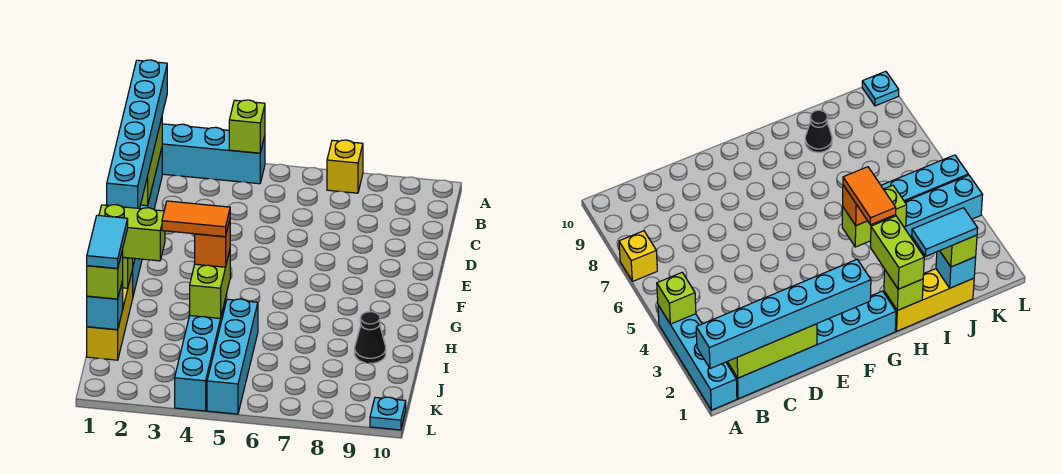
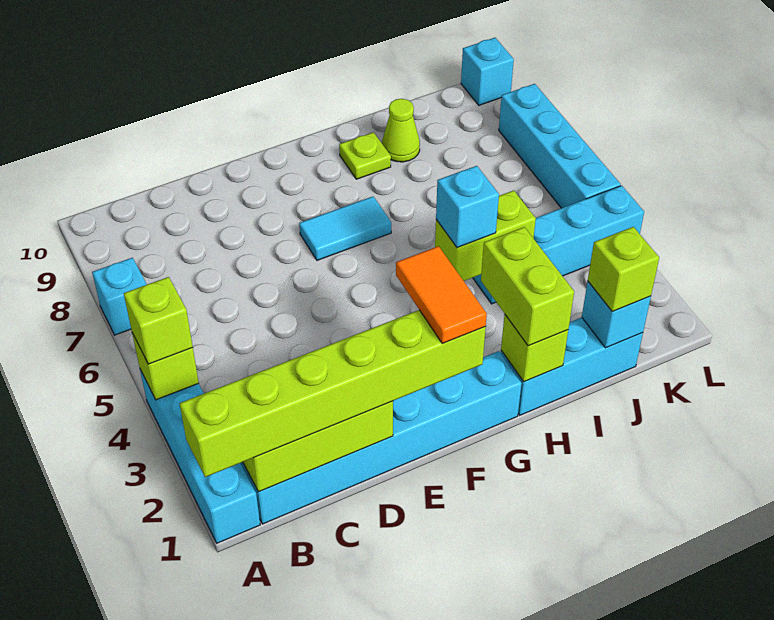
cyan brick A1:F1 level 3 -> lime brick A1:F1 level 3
none -> lime brick A4 level 3
yellow brick A7 level 1 -> cyan brick A7 level 1
yellow brick H1:J1 level 1 -> cyan brick H1:J1 level 1
orange tile H3:H4 level 4 -> orange tile F1:F2 level 4
orange brick H4 level 3 -> cyan brick H4 level 3
none -> lime plate H9 level 1
cyan tile I1:J1 level 4 -> cyan tile F7:G7 level 1
cyan brick I5:L5 level 1 -> cyan brick L5:L8 level 1
black cone I9 level 1 -> lime cone I9 level 1
cyan plate L10 level 1 -> cyan brick L10 level 1

